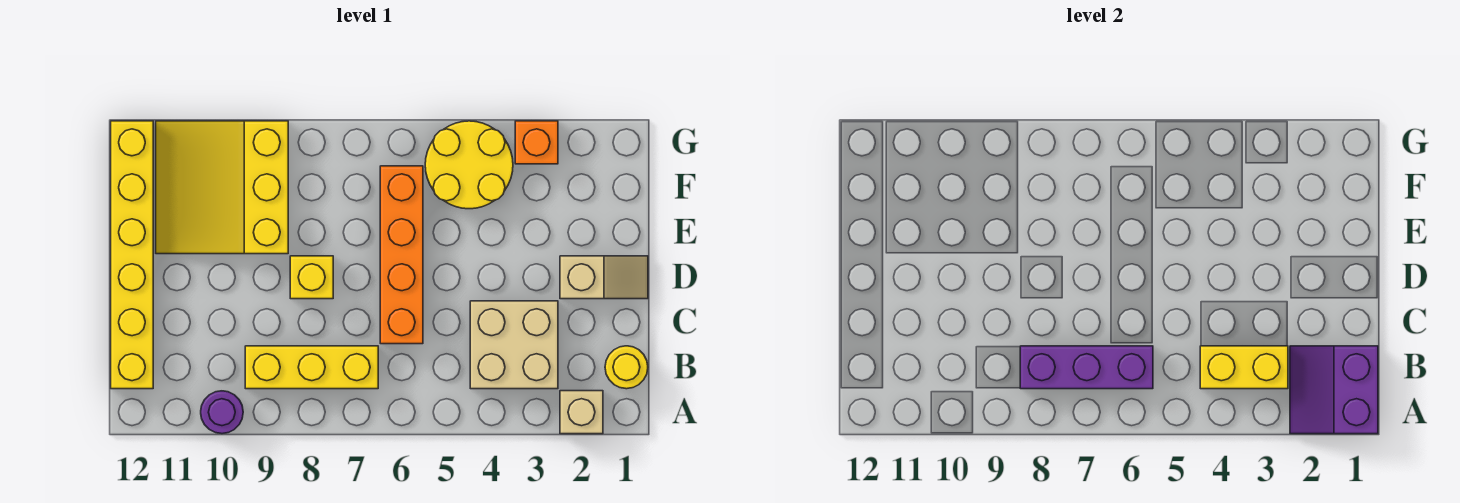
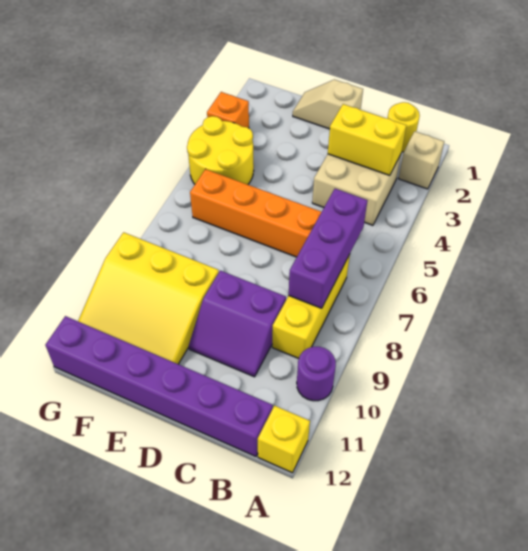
purple slope A1:B2 level 2 top 1 -> purple slope C9:D10 level 1 top 9
yellow brick B3:B4 level 2 -> yellow brick B3:C3 level 2
yellow brick B12:G12 level 1 -> purple brick B12:G12 level 1
tan slope D1:D2 level 1 top 2 -> tan slope D1:E1 level 1 top D
yellow brick D8 level 1 -> yellow brick A12 level 1

